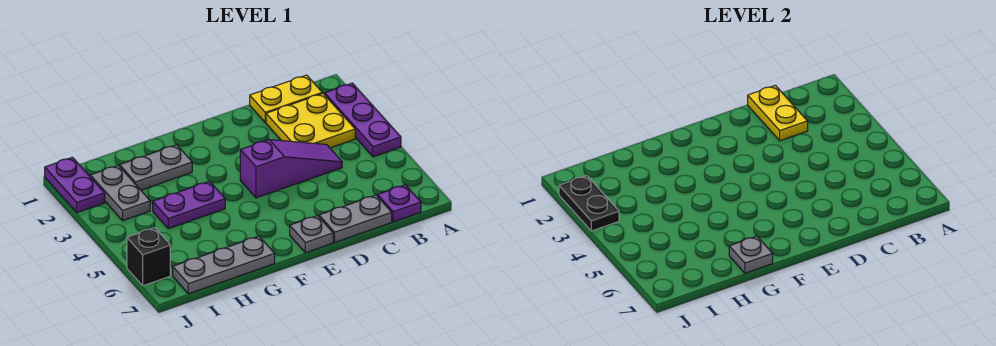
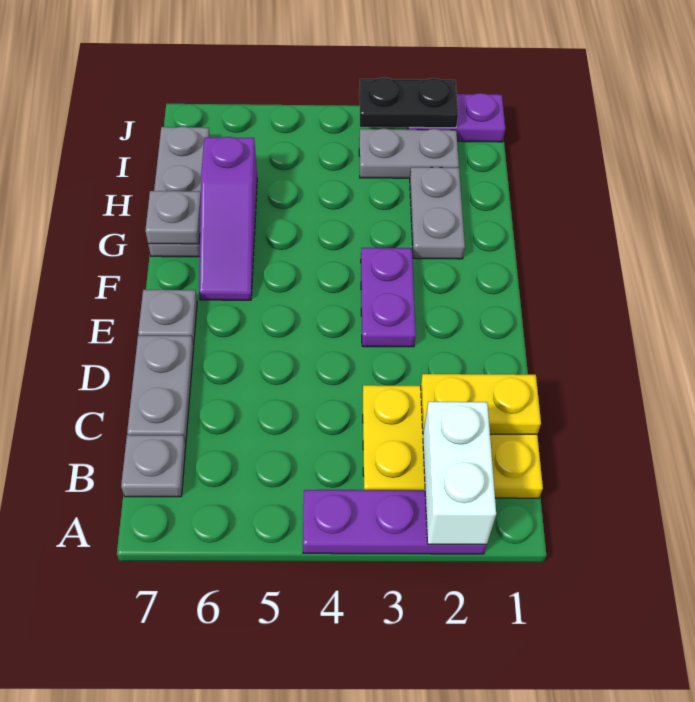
none -> white brick A2:B2 level 2
purple plate B7 level 1 -> grey plate B7 level 1
purple slope C4:E4 level 1 top E -> purple slope F6:H6 level 1 top H
purple plate G4:H4 level 1 -> purple plate E3:F3 level 1
black brick J6 level 1 -> none

